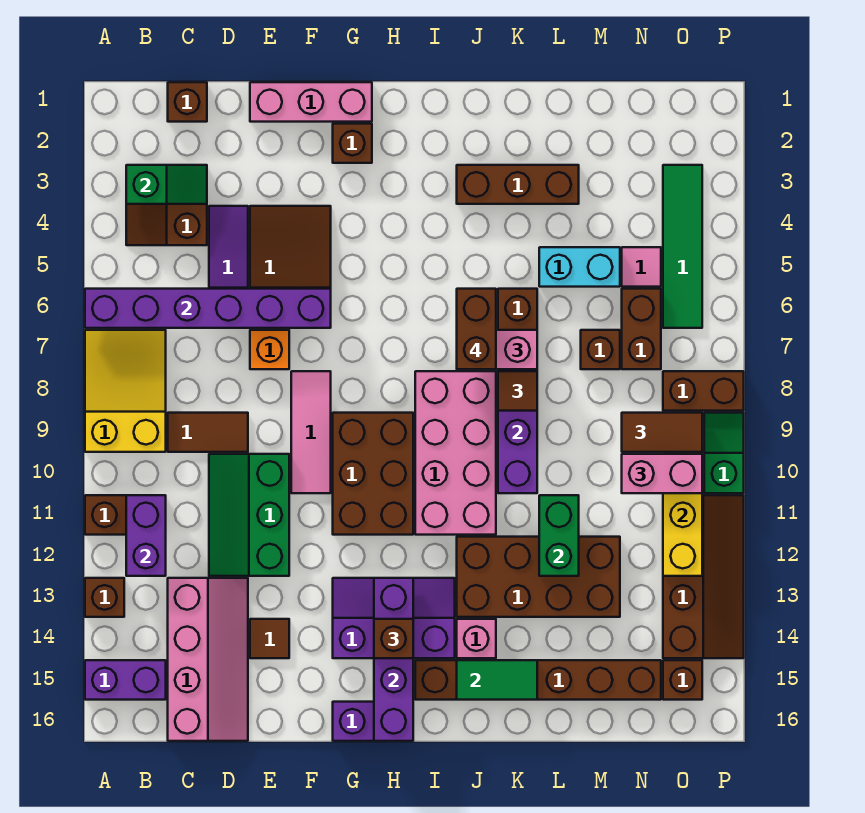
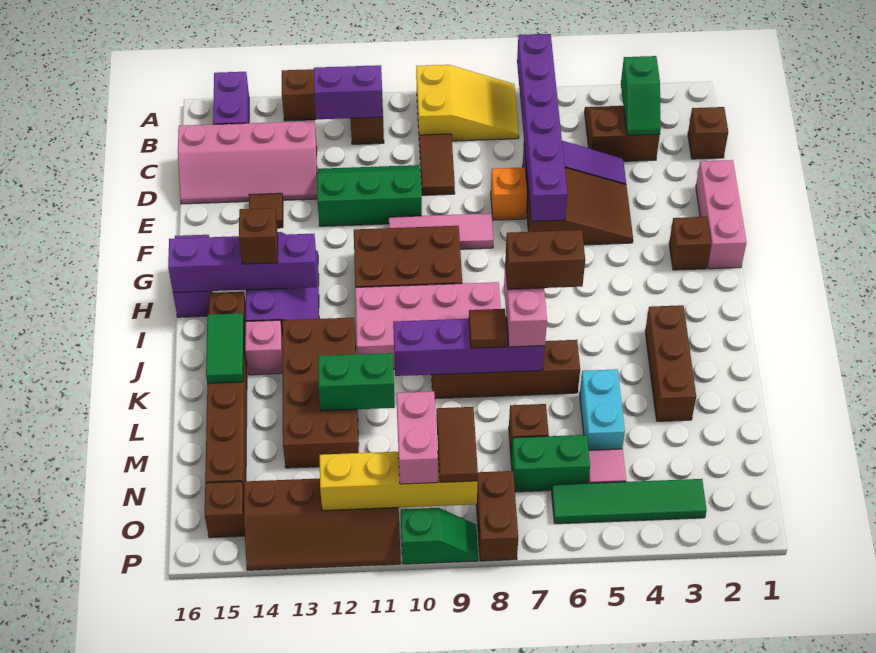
brown brick N6:N7 level 1 -> green brick N6:N7 level 1

